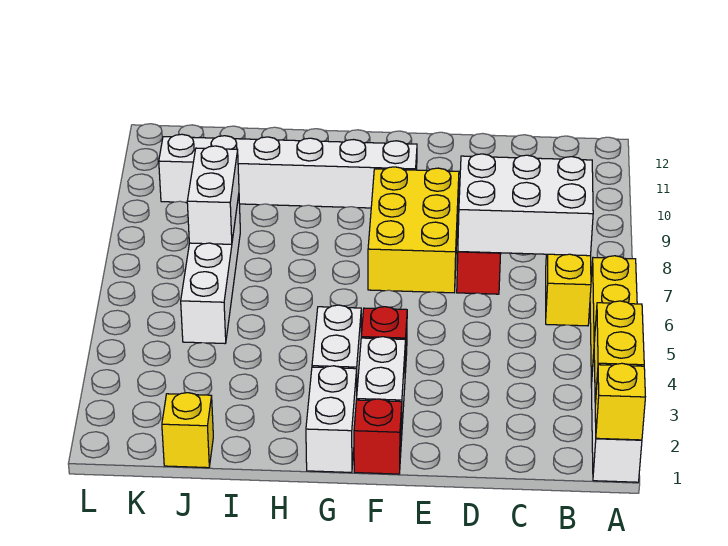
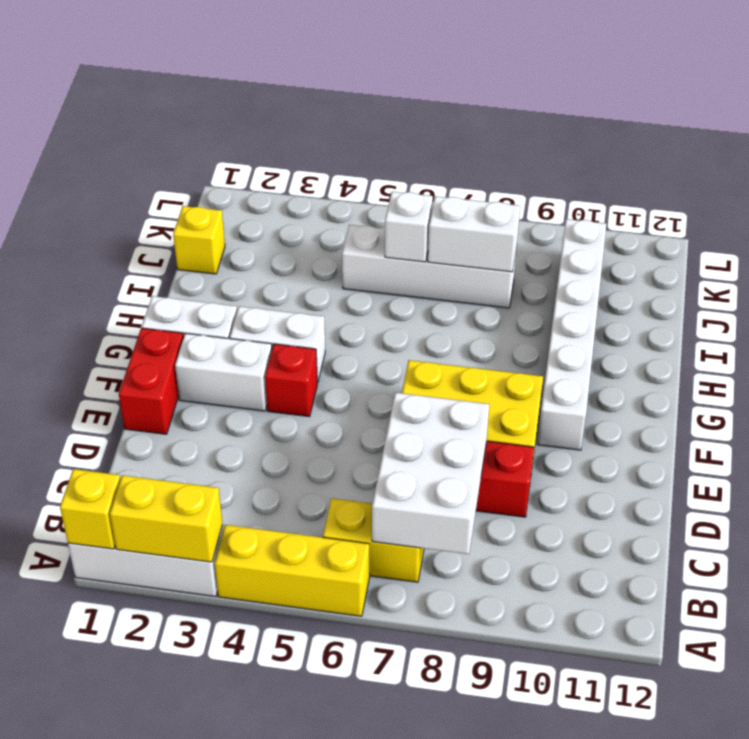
red brick F1 level 1 -> red brick E1:F1 level 1
none -> white brick J6 level 2

